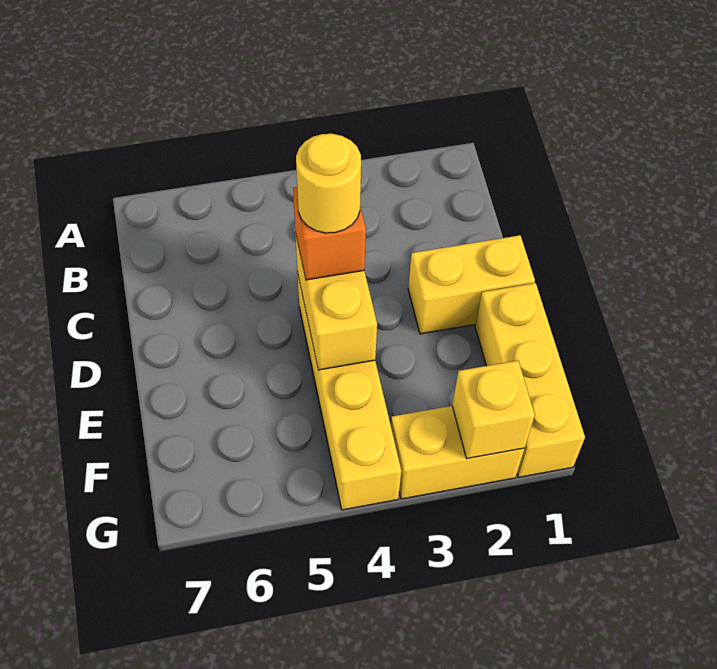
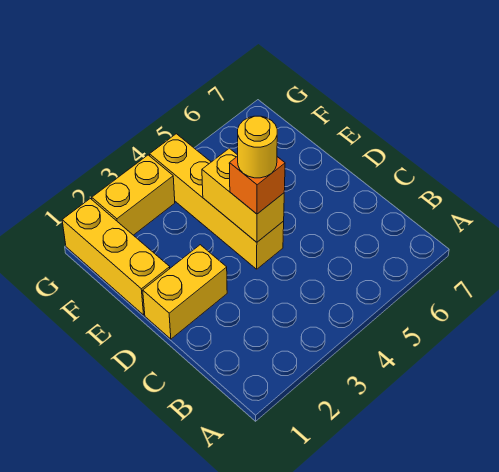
yellow brick G2 level 2 -> none

